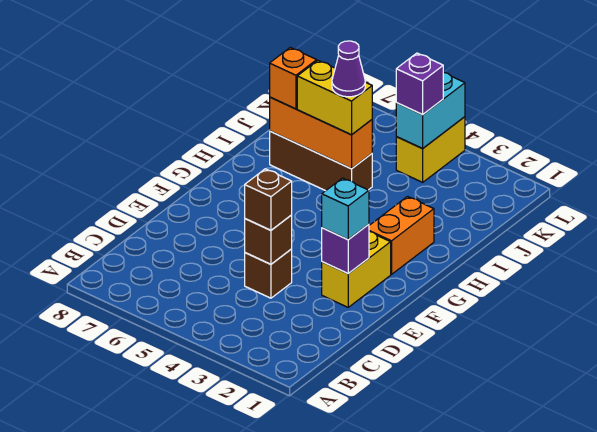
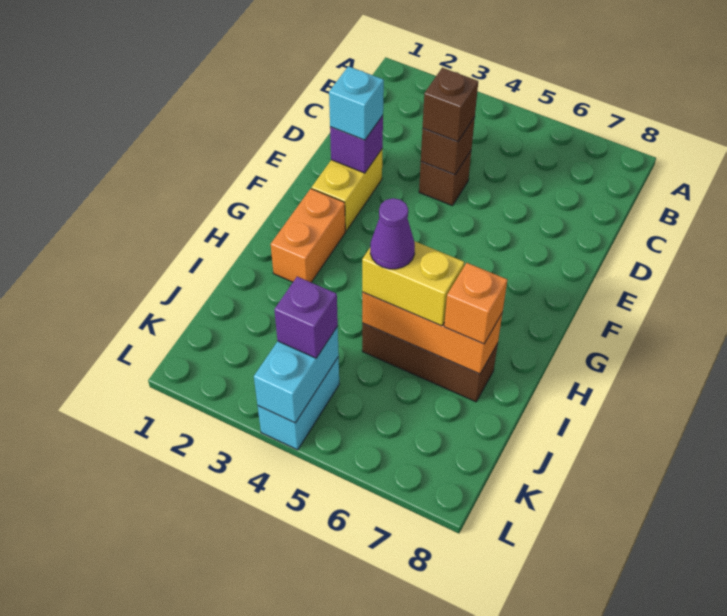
yellow brick K4:L4 level 1 -> cyan brick K4:L4 level 1

